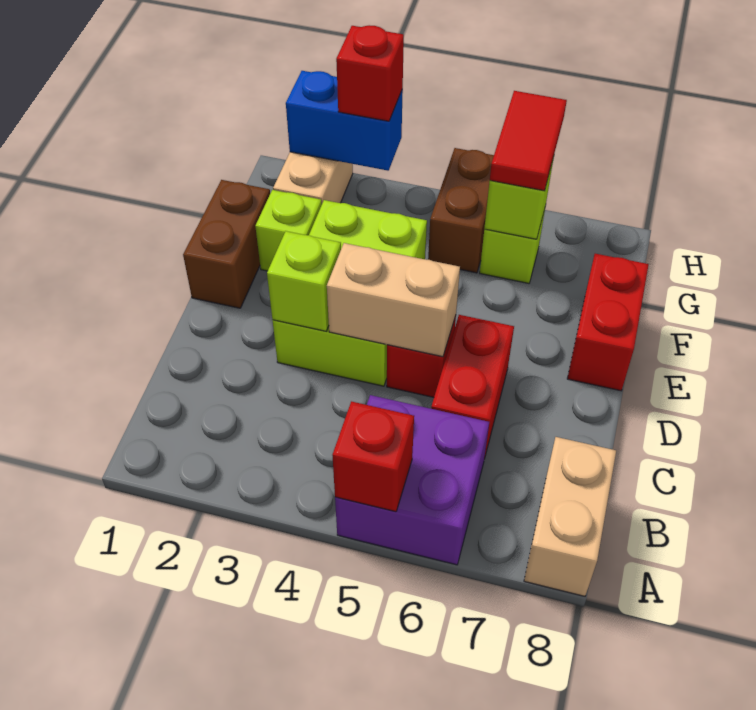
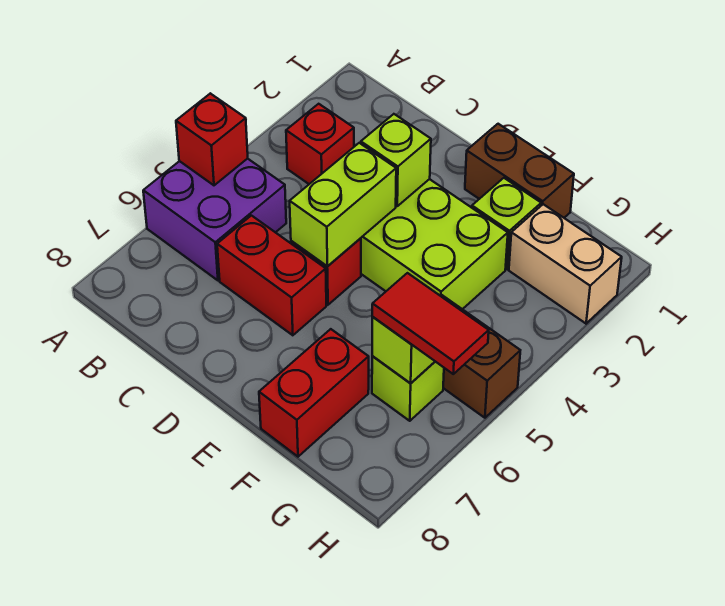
tan brick A8:B8 level 1 -> none
tan brick D4:D5 level 2 -> lime brick D4:D5 level 2
red brick E8:F8 level 1 -> red brick F7:F8 level 1
blue brick H2:H3 level 2 -> none
red brick H3 level 3 -> red brick B3 level 1

